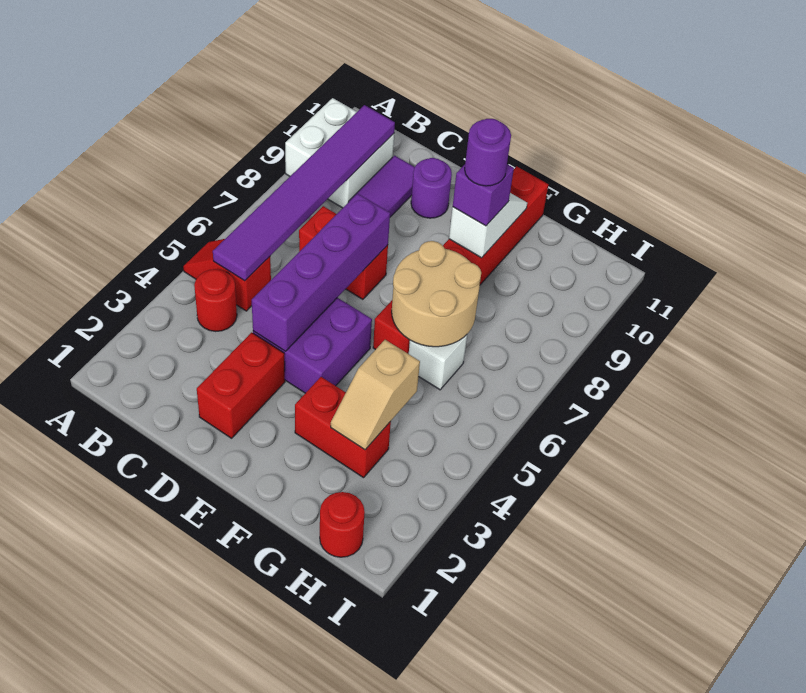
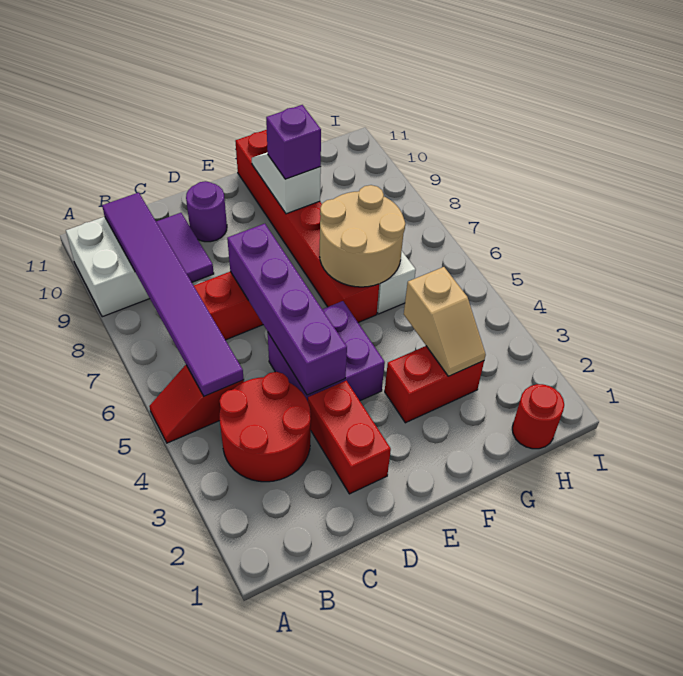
red round brick B4 level 1 -> red round brick B3:C4 level 1
purple round brick F9 level 4 -> none

